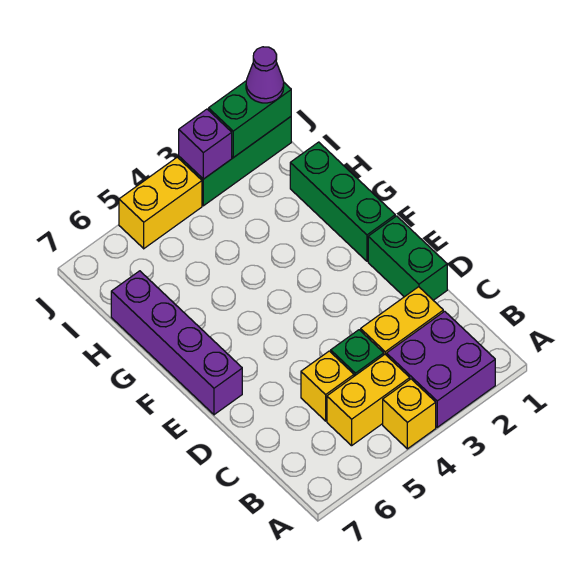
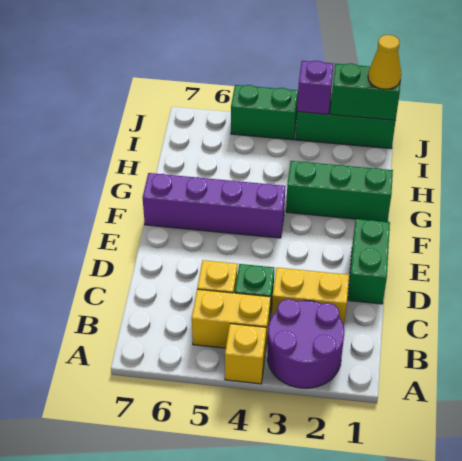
purple brick A2:B3 level 1 -> purple round brick A2:B3 level 1
purple brick E7:H7 level 1 -> purple brick F4:F7 level 1
green brick F1:H1 level 1 -> green brick G1:G3 level 1
purple cone J1 level 3 -> yellow cone J1 level 3
yellow brick J4:J5 level 1 -> green brick J4:J5 level 1

